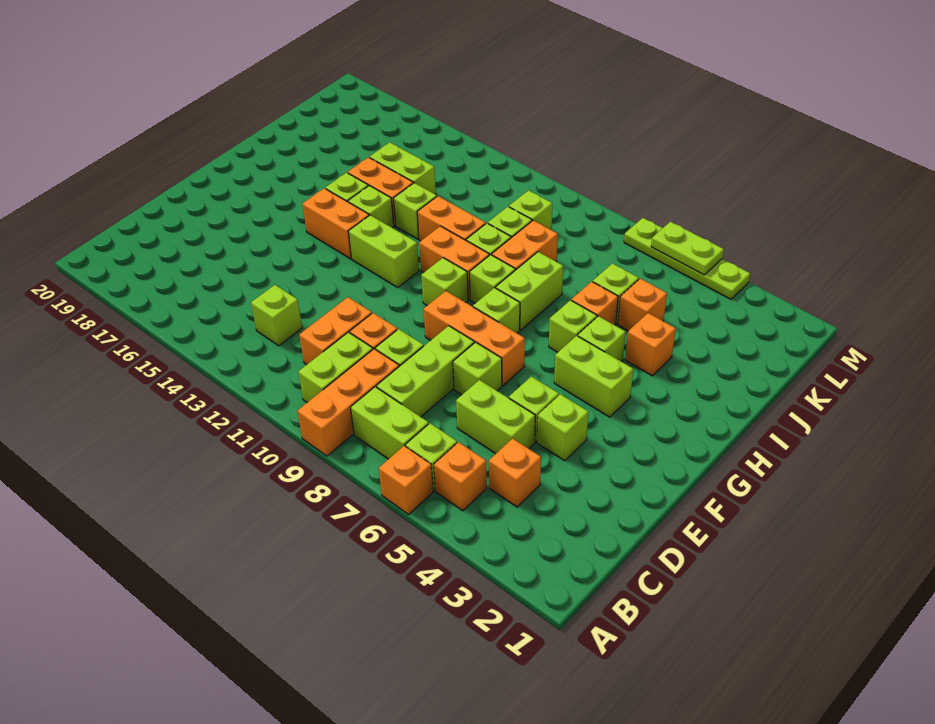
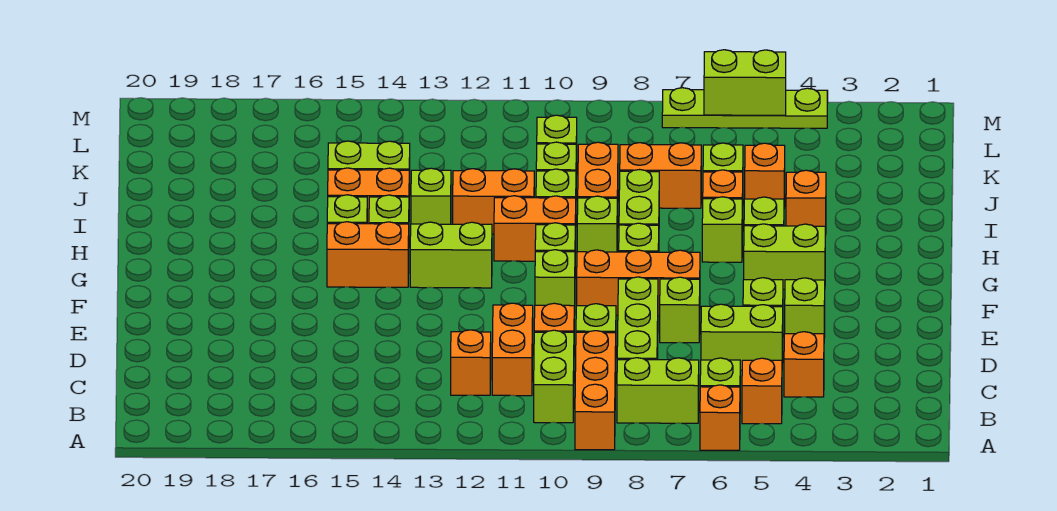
none -> orange brick C12 level 1
lime brick C13 level 1 -> lime brick F10 level 1
none -> orange brick J7:J8 level 1
lime plate M5:M6 level 2 -> lime brick M5:M6 level 2

